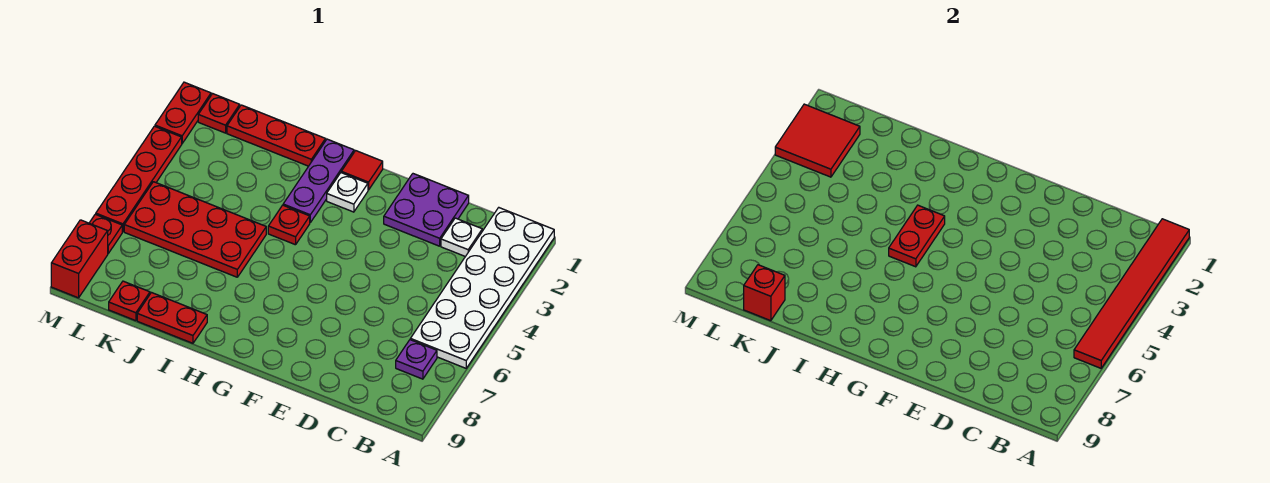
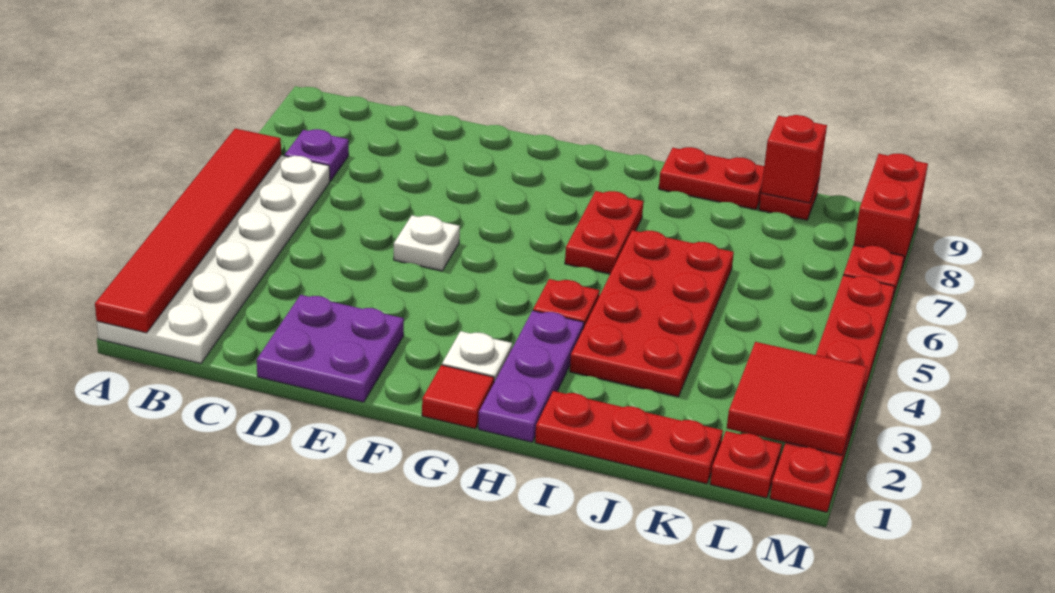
white plate C2 level 1 -> white plate E5 level 1
red plate H4:H5 level 2 -> red plate H6:H7 level 1
red plate I5:L6 level 1 -> red plate I3:J6 level 1

